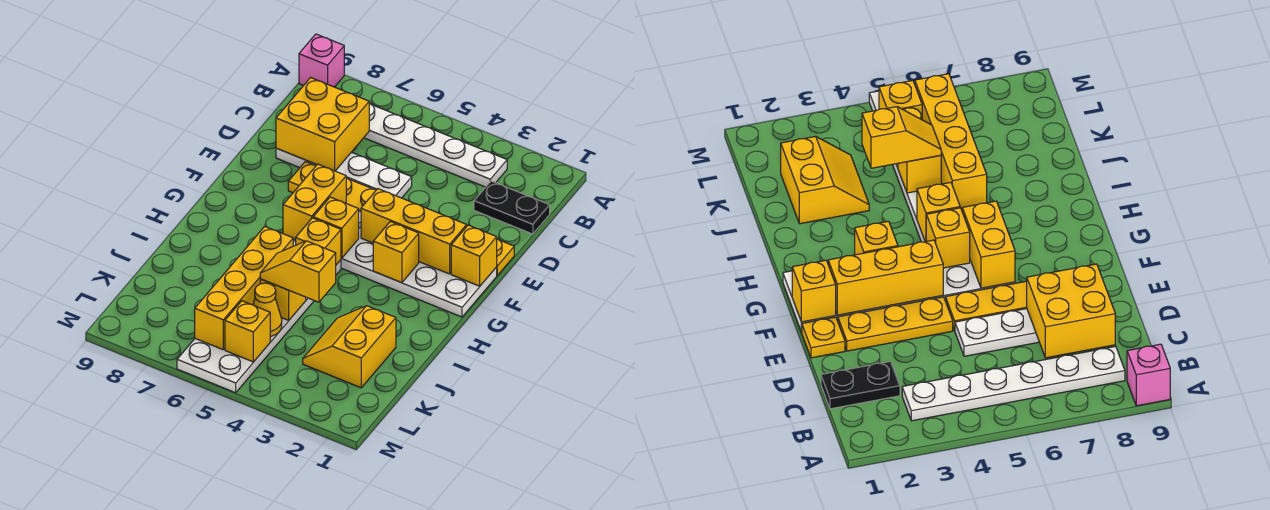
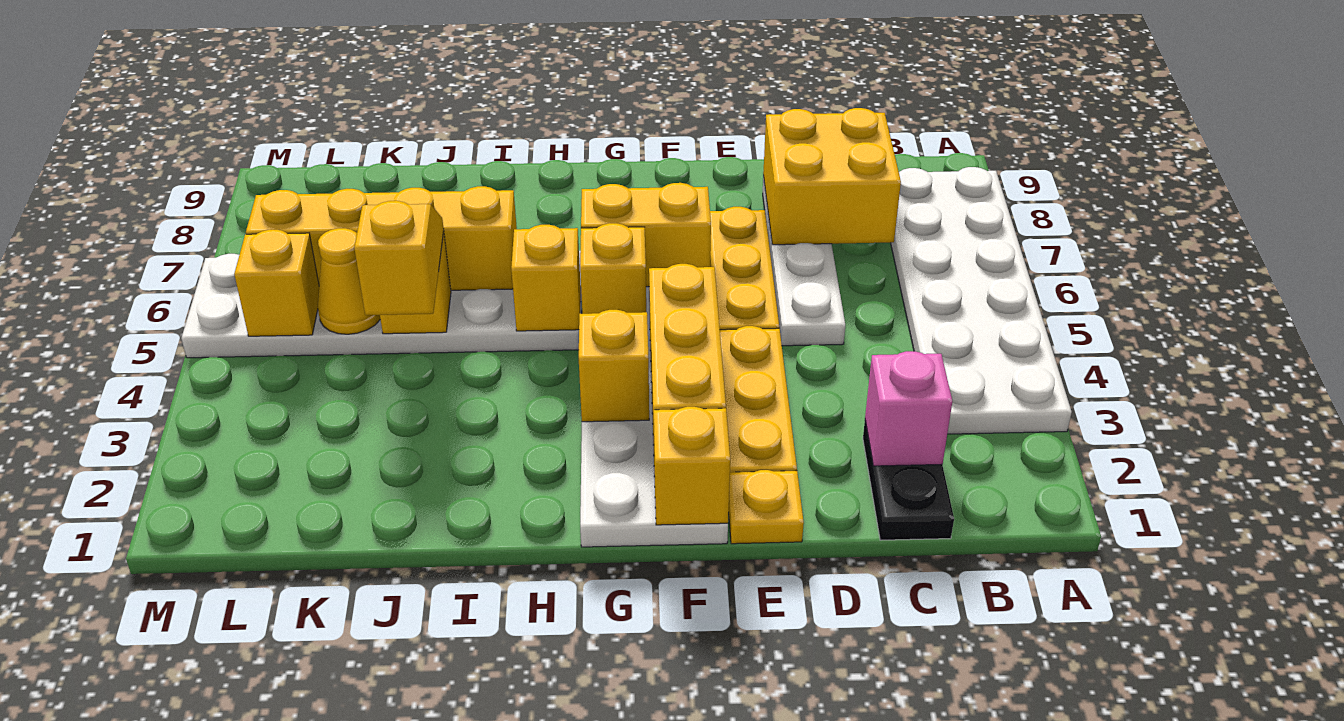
pink brick A9 level 1 -> pink brick C2 level 2
white plate B3:B8 level 1 -> white plate A3:B8 level 1
yellow slope J2:K3 level 1 top 2 -> none

